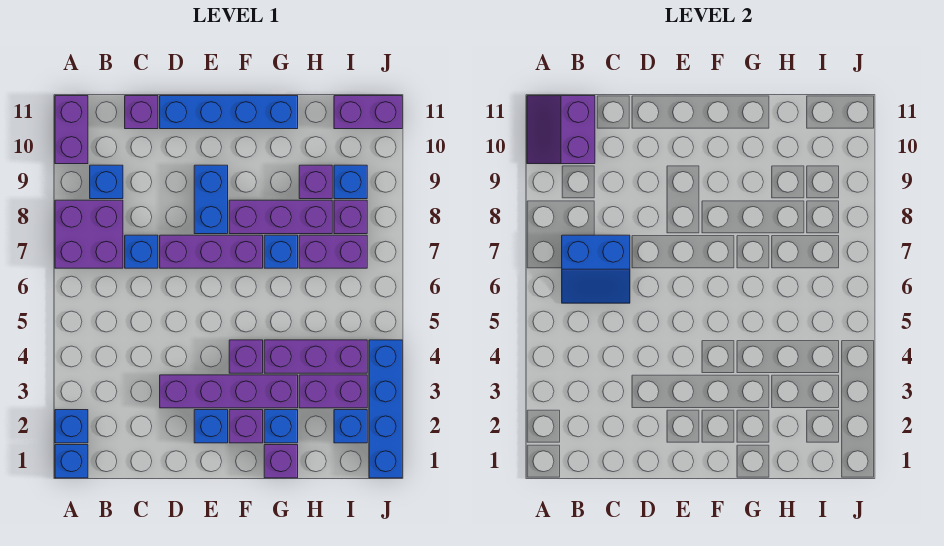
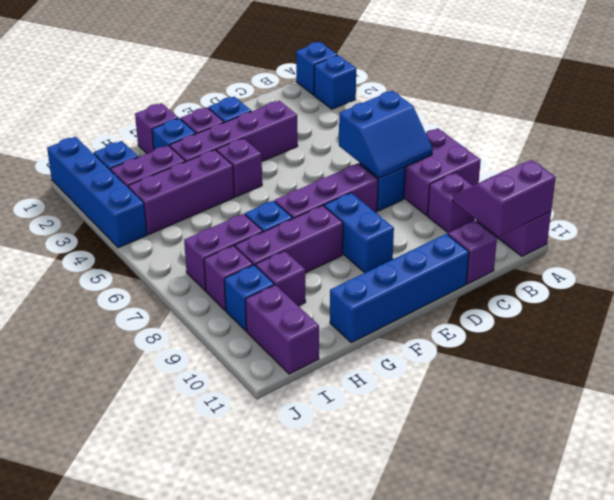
purple slope A10:B11 level 2 top B -> purple slope A10:B11 level 2 top 11
blue slope B6:C7 level 2 top 7 -> blue slope B6:C7 level 2 top 6
blue brick B9 level 1 -> purple brick B9 level 1
purple brick I11:J11 level 1 -> purple brick I10:I11 level 1

